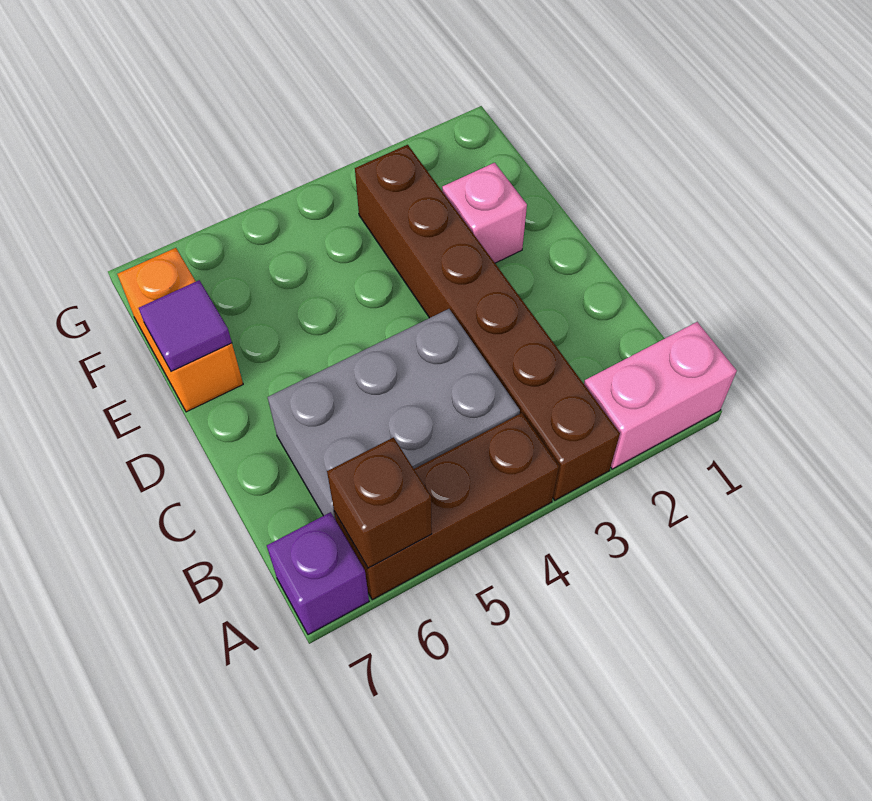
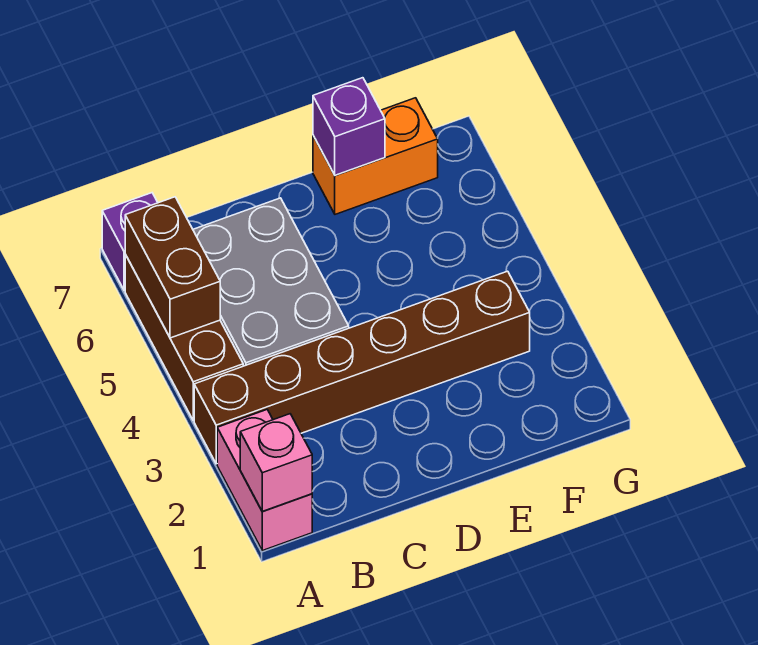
brown brick A6 level 2 -> brown brick A5:A6 level 2
pink brick E2 level 1 -> pink brick A1 level 2
purple tile E7 level 2 -> purple brick E7 level 2

